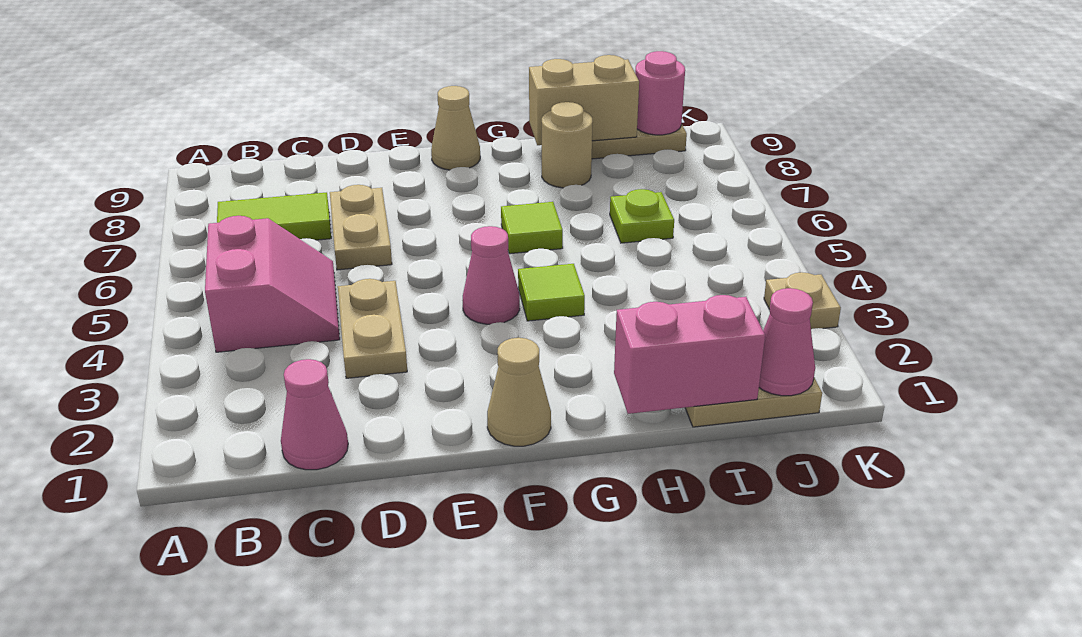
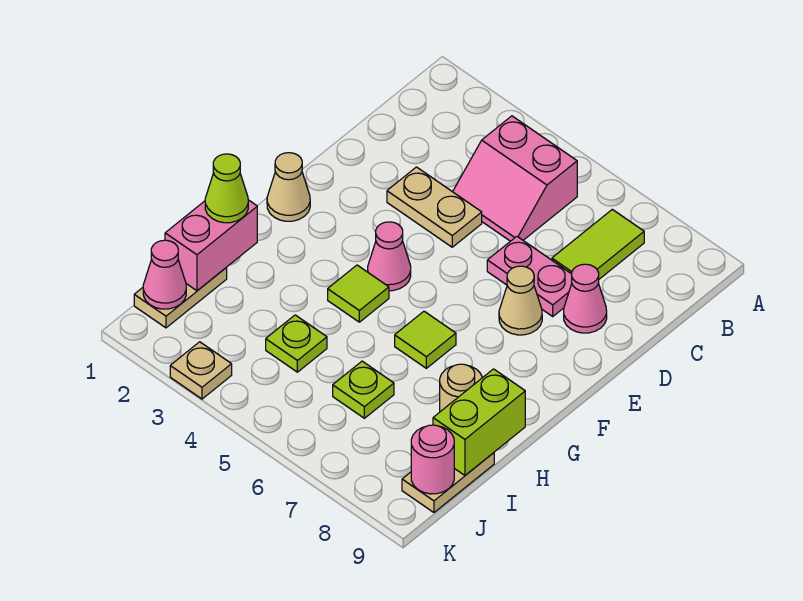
pink cone C1 level 1 -> pink cone D8 level 1
tan plate D6:D7 level 1 -> pink plate D6:D7 level 1
tan cone F9 level 1 -> tan cone E7 level 1
none -> lime cone H1 level 3
tan brick H9:I9 level 2 -> lime brick H9:I9 level 2
none -> lime plate I4 level 1

